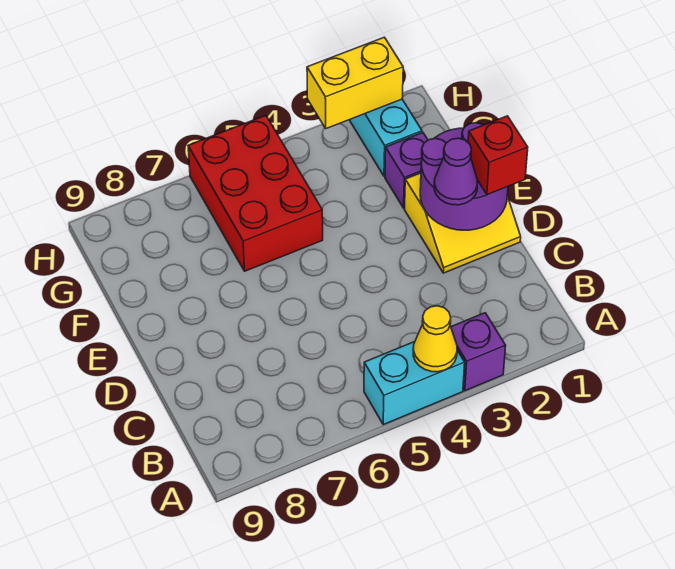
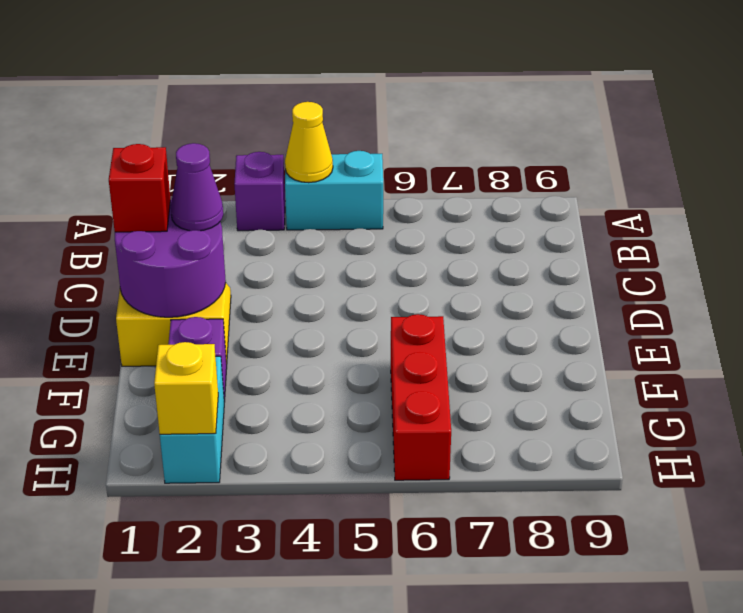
red brick F5:H6 level 1 -> red brick F6:H6 level 1
yellow brick H2:H3 level 2 -> yellow brick H2 level 2

